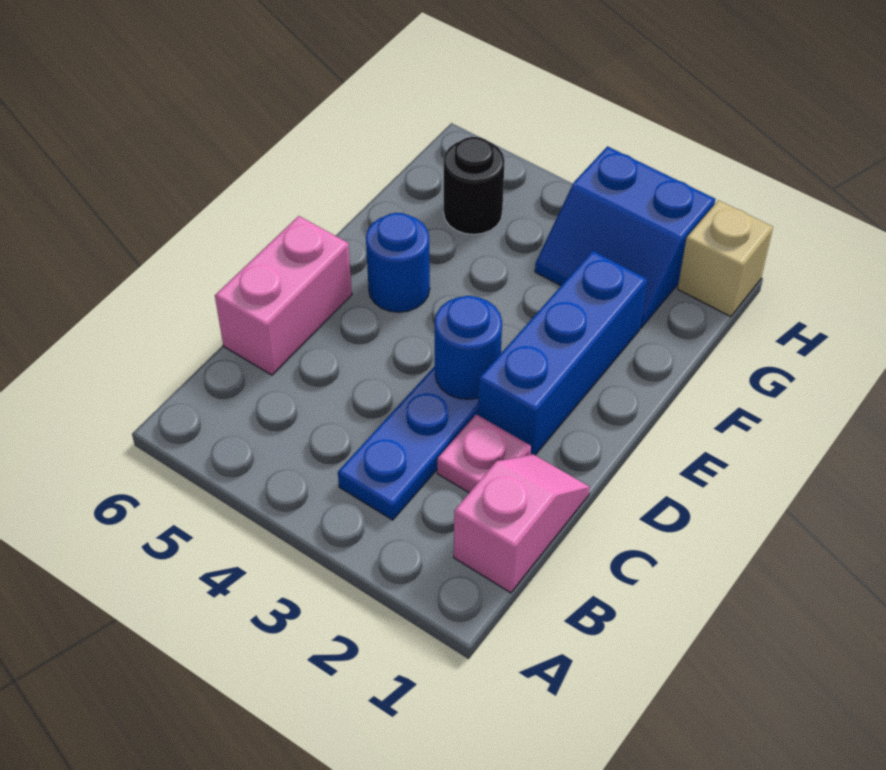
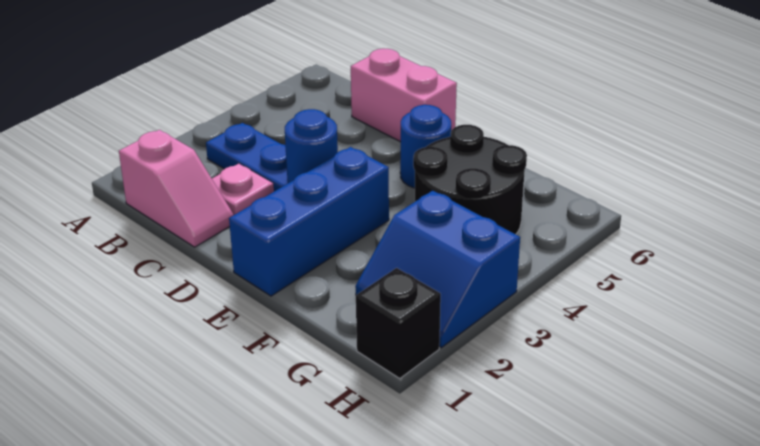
blue brick D2:F2 level 1 -> blue brick E1:E3 level 1
blue slope G2:H3 level 1 top H -> blue slope G2:H3 level 1 top 3
black round brick G5 level 1 -> black round brick F4:G5 level 1
tan brick H1 level 1 -> black brick H1 level 1

